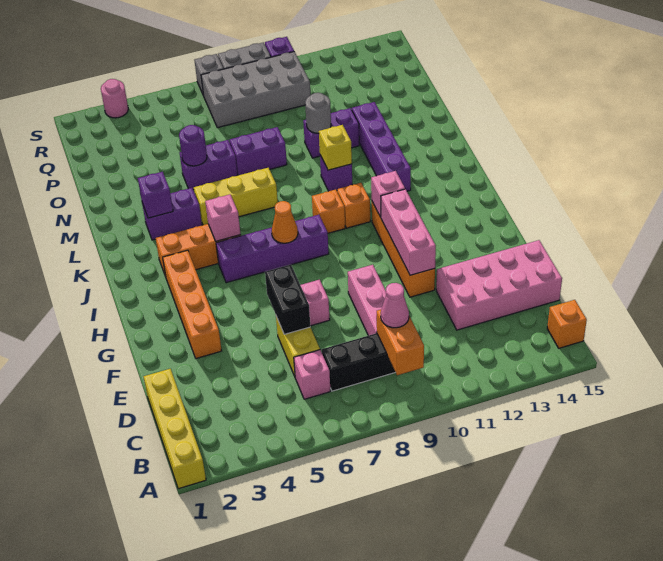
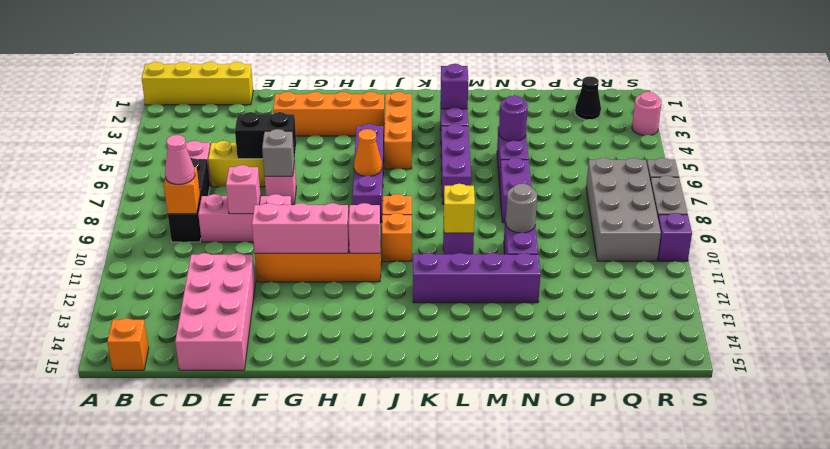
orange brick B9:C9 level 2 -> orange brick C9 level 2
none -> grey brick F7 level 2
pink brick J5 level 2 -> pink brick E9 level 2
yellow brick L5:L7 level 1 -> purple brick L5:L7 level 1
none -> black cone Q2 level 1

